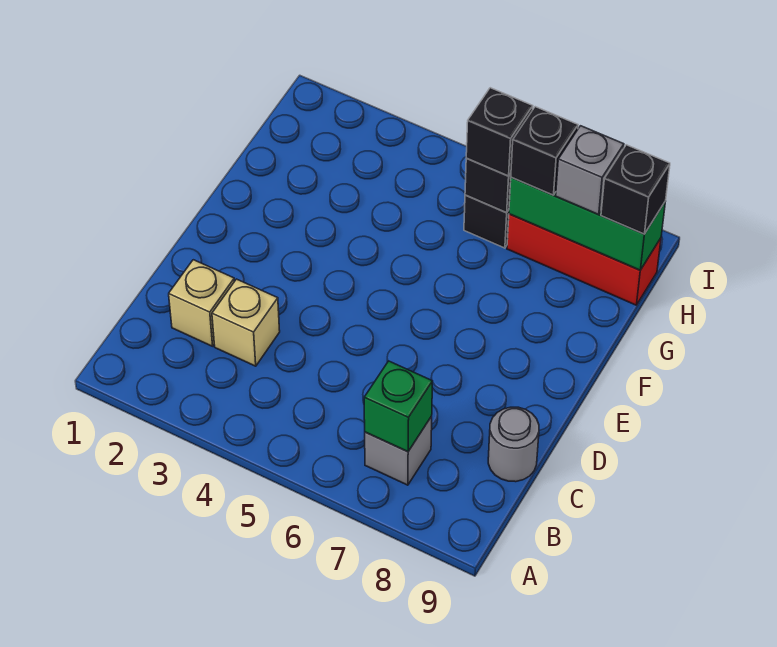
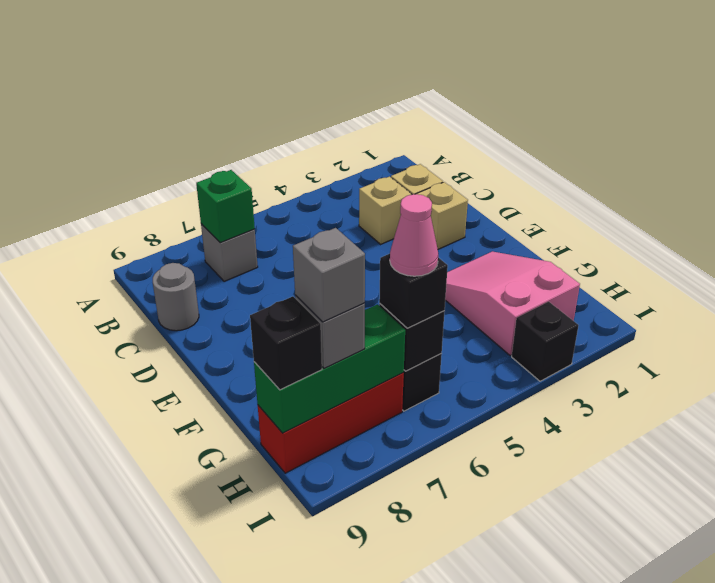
none -> tan brick D2 level 1
none -> pink slope F2:H3 level 1 top H
none -> pink cone H6 level 4
black brick H7 level 3 -> black brick I3 level 1
none -> grey brick H8 level 4

